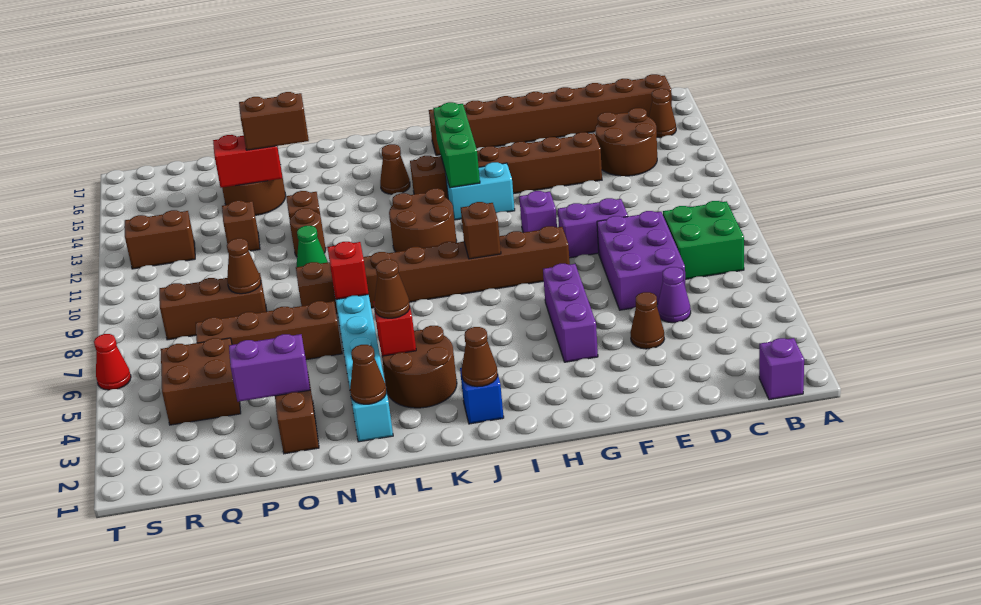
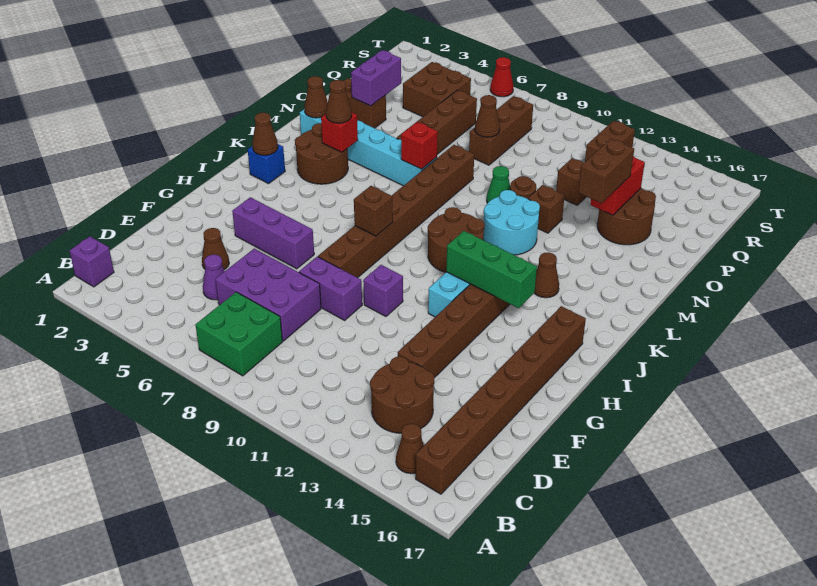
purple brick E9:F9 level 1 -> purple brick F8:F9 level 1
none -> cyan round brick L11:M12 level 1

